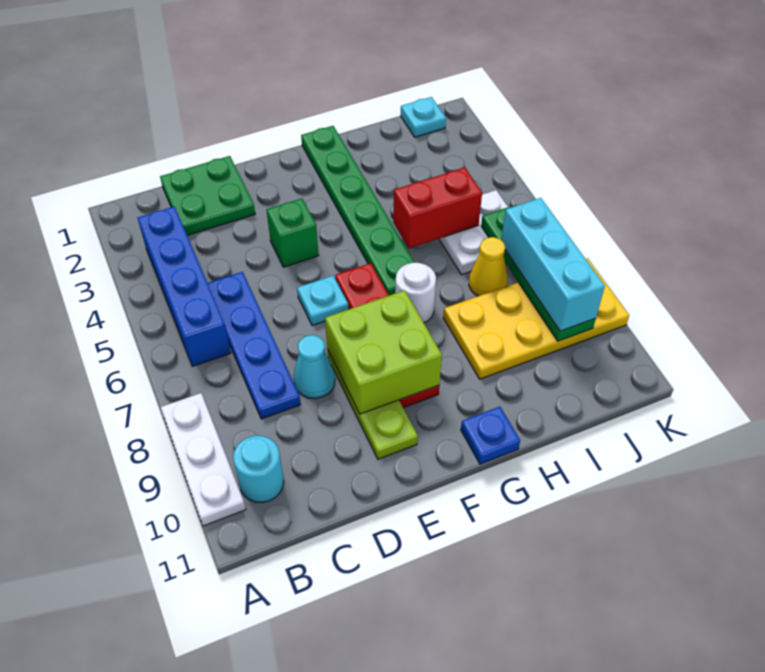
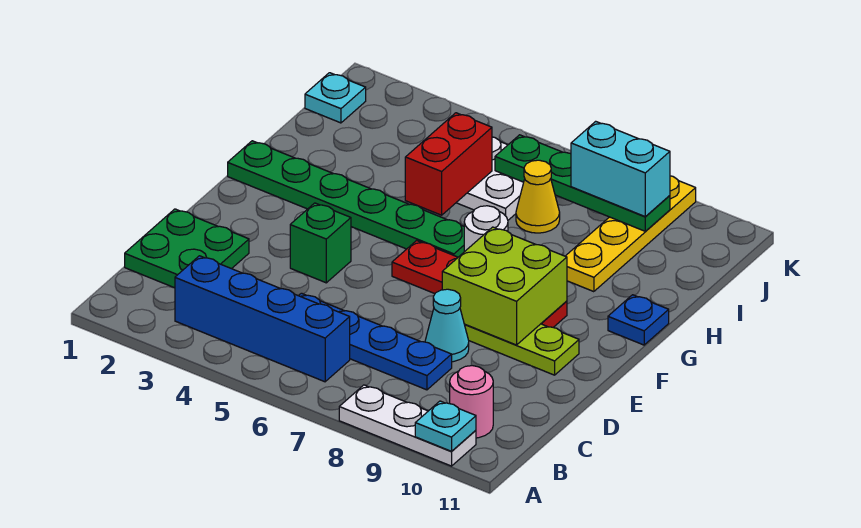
cyan round brick B10 level 1 -> pink round brick B10 level 1
cyan plate E6 level 1 -> cyan plate A10 level 2
yellow plate H8:K9 level 1 -> yellow plate H9:K9 level 1
cyan brick J7:J9 level 3 -> cyan brick J8:J9 level 3

